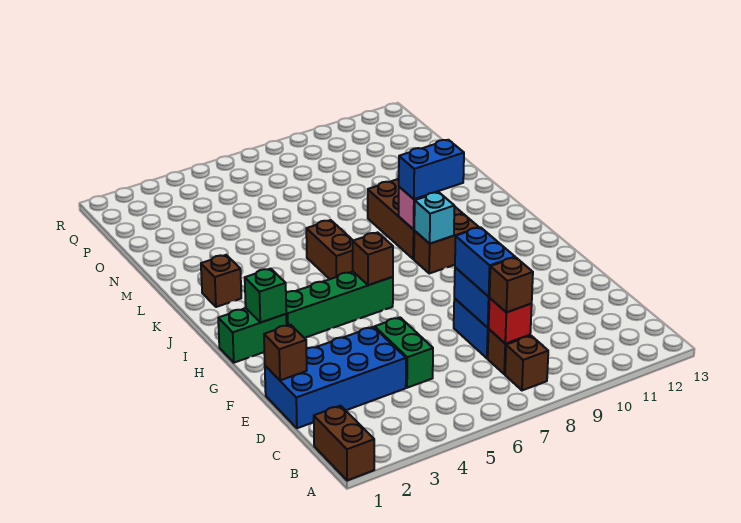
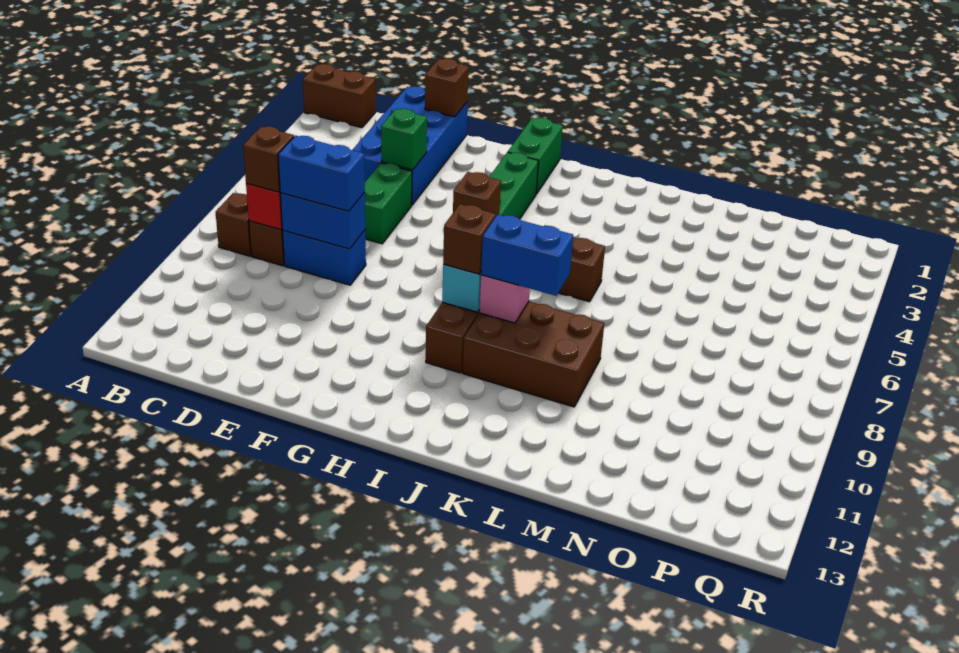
green brick D5:E5 level 1 -> green brick E5:E6 level 1
green brick H2 level 2 -> green brick E4 level 2
blue brick J9:J10 level 3 -> blue brick J9:K9 level 3
brown brick K2 level 1 -> brown brick I9 level 3

